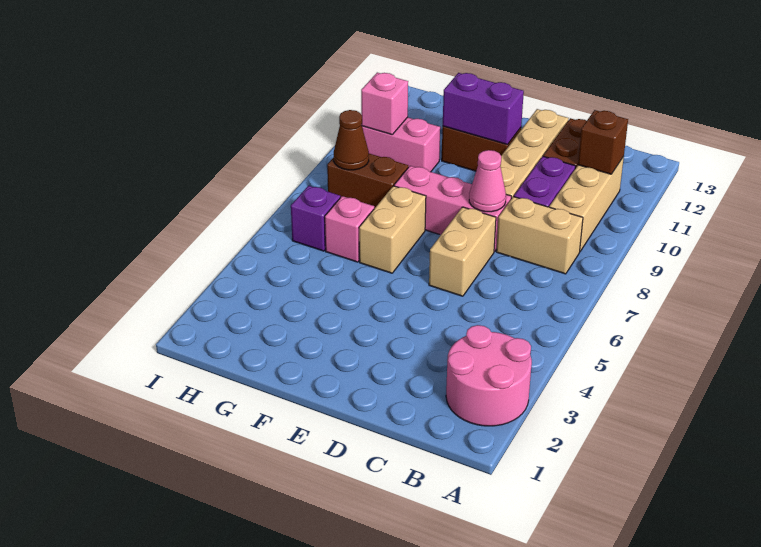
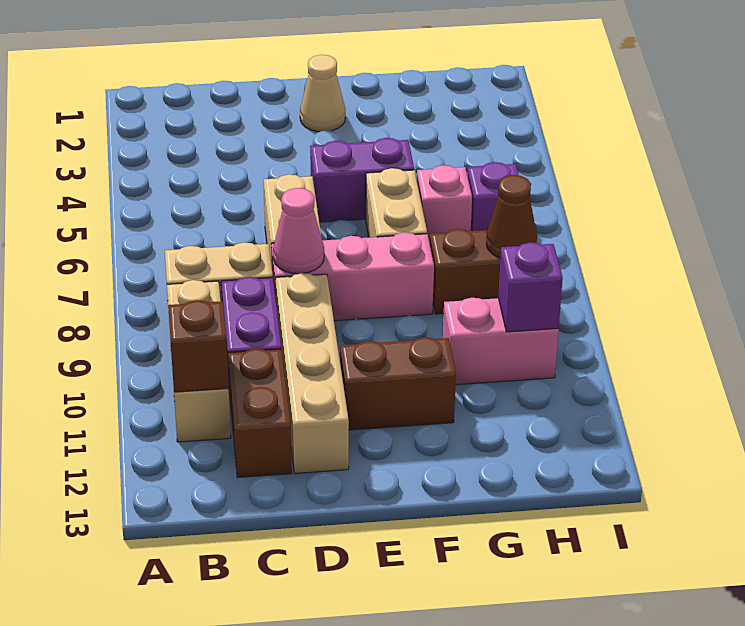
pink round brick A2:B3 level 1 -> none
none -> tan cone E2 level 1
purple brick E11:F11 level 2 -> purple brick E5:F5 level 1
pink brick H10 level 2 -> purple brick H10 level 2

